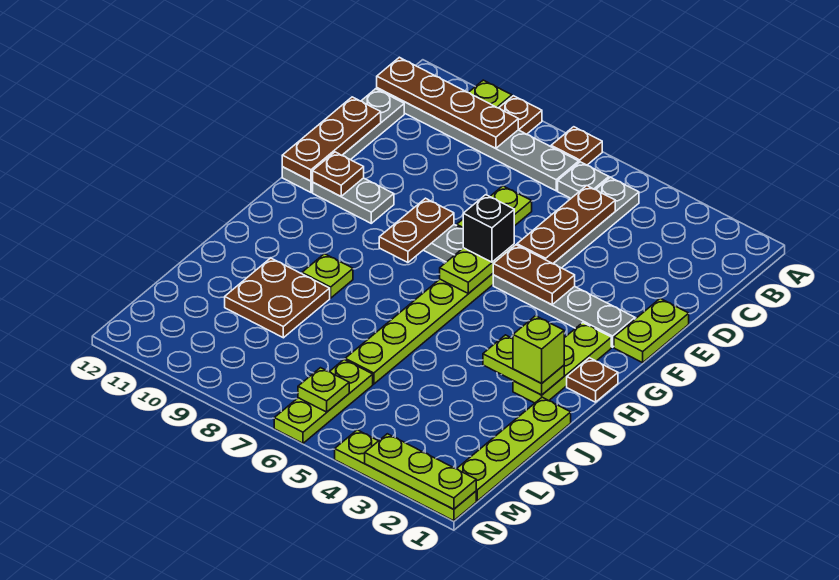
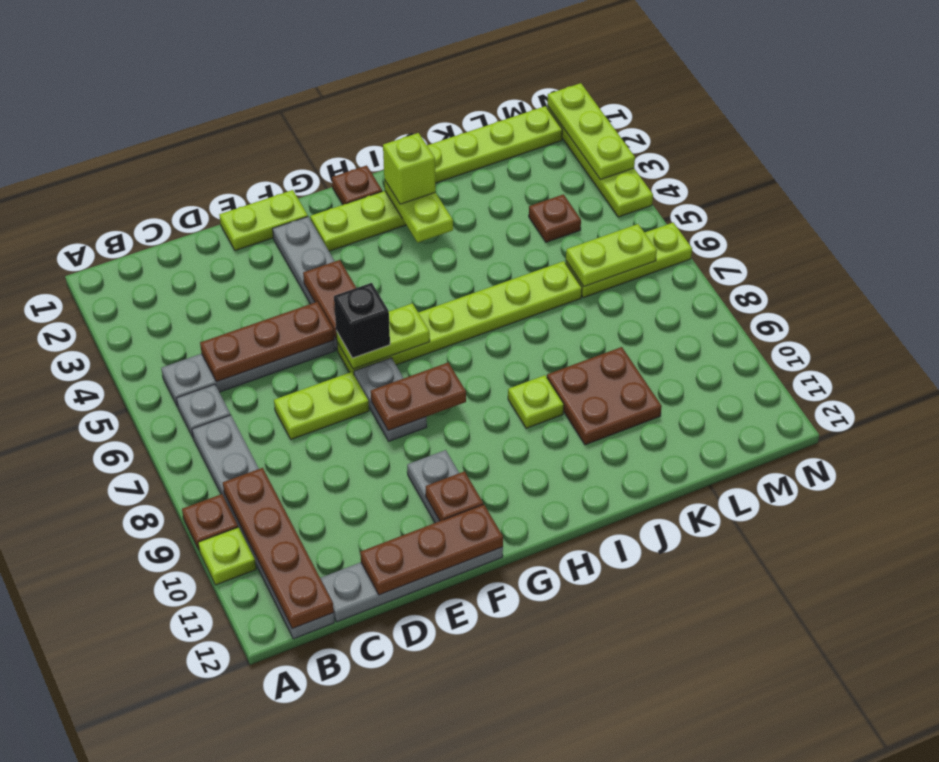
brown plate A7 level 1 -> brown plate L4 level 1
lime plate M6 level 2 -> lime plate L6:M6 level 2

